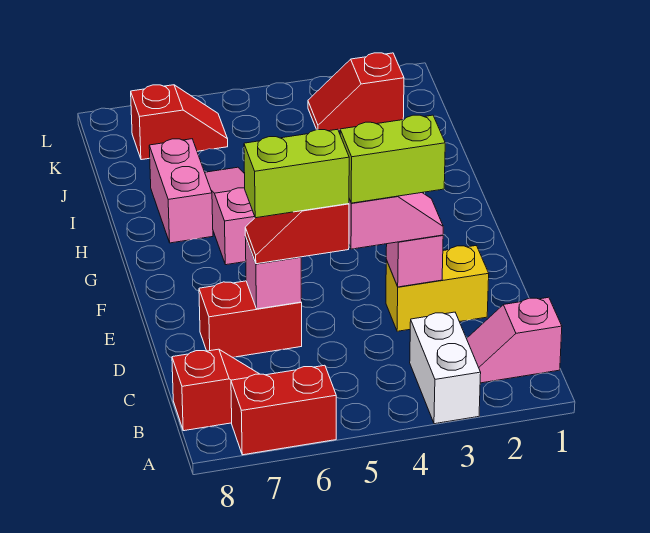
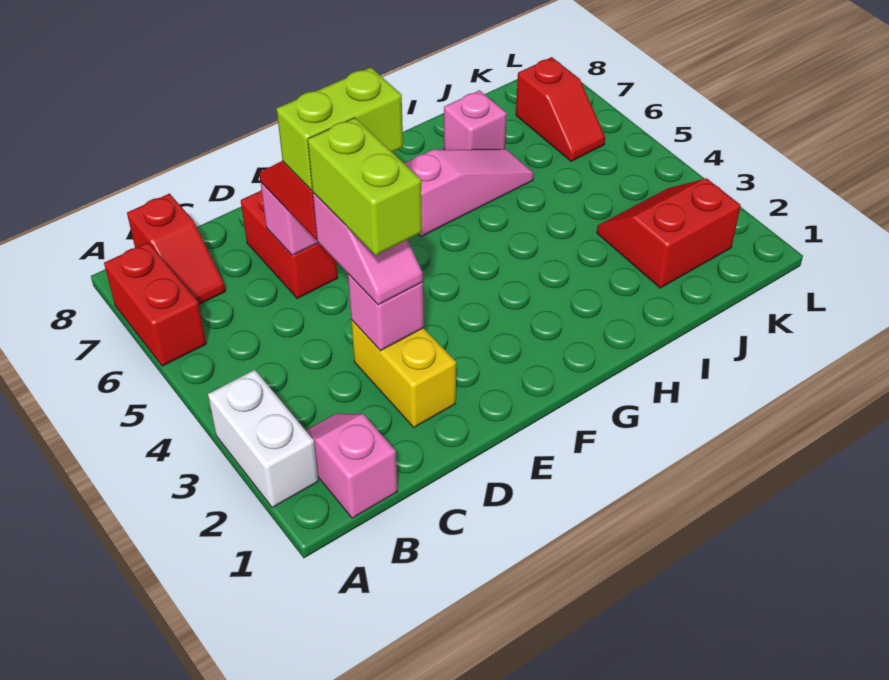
white brick A3:B3 level 1 -> white brick A2:A3 level 1
lime brick D5:D6 level 4 -> lime brick D5:E5 level 4
pink brick H7:I7 level 1 -> pink brick I7 level 1
red slope K2:K3 level 1 top 2 -> red slope J2:K3 level 1 top 2

